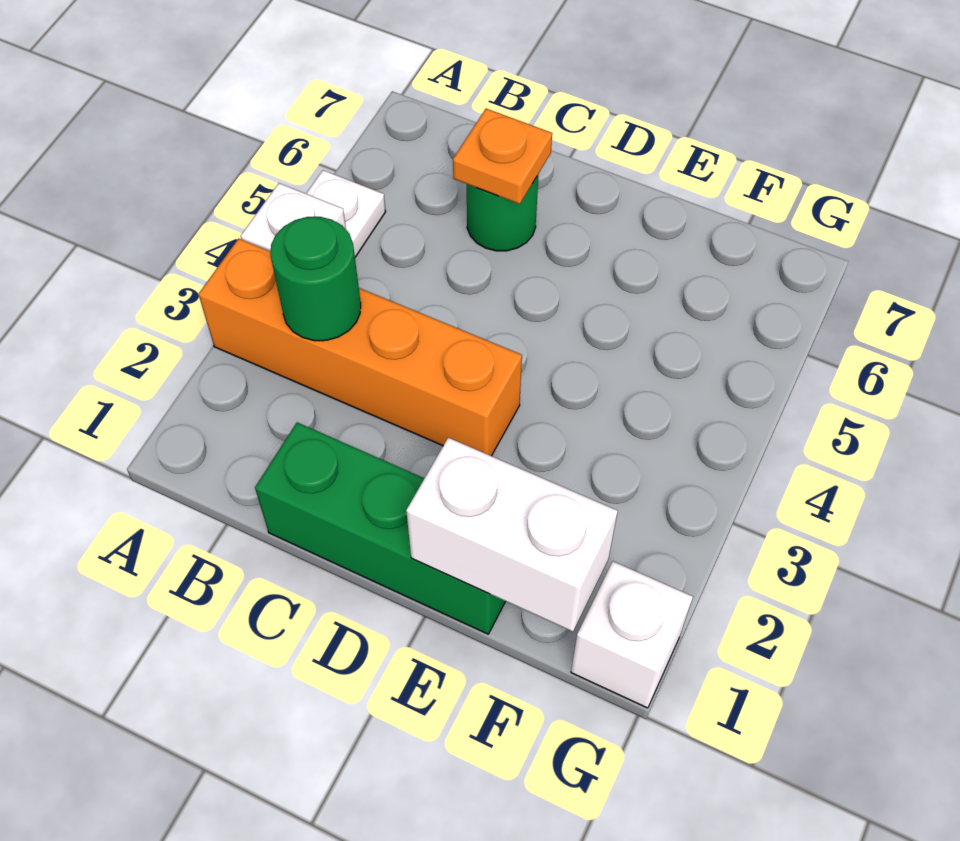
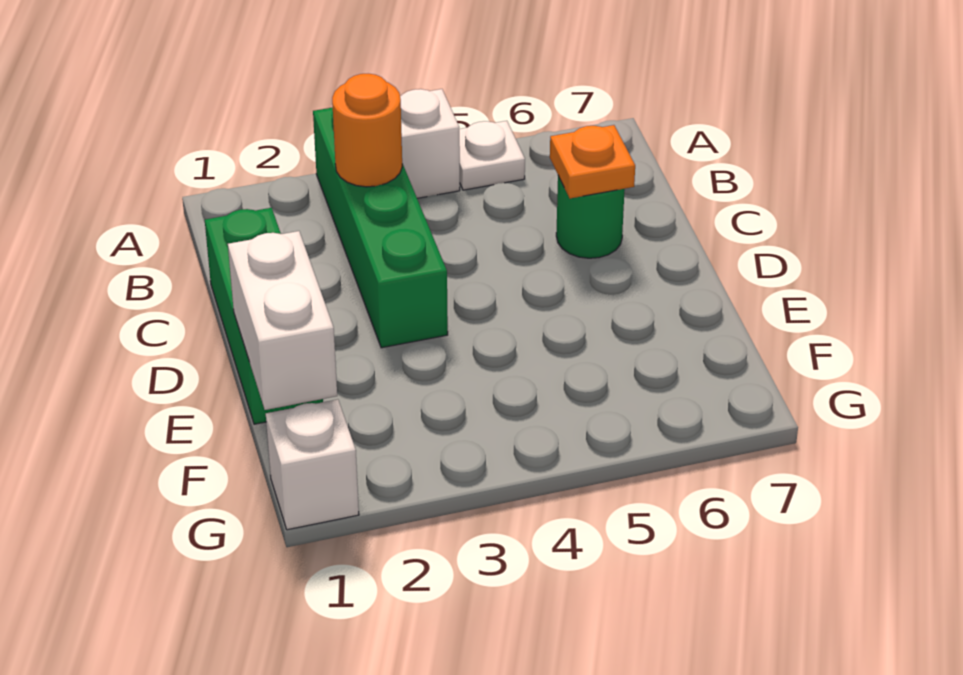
orange brick A3:D3 level 1 -> green brick A3:D3 level 1
green round brick B3 level 2 -> orange round brick B3 level 2

